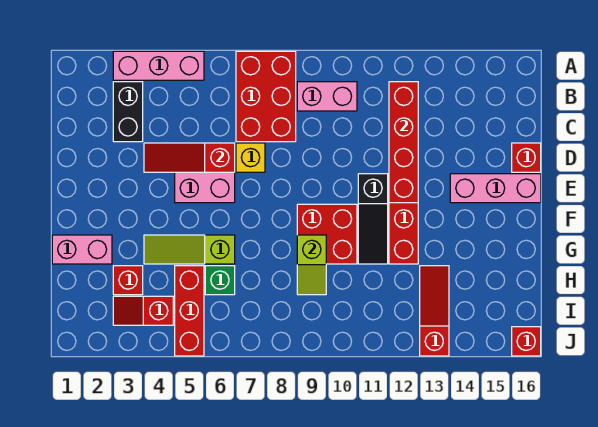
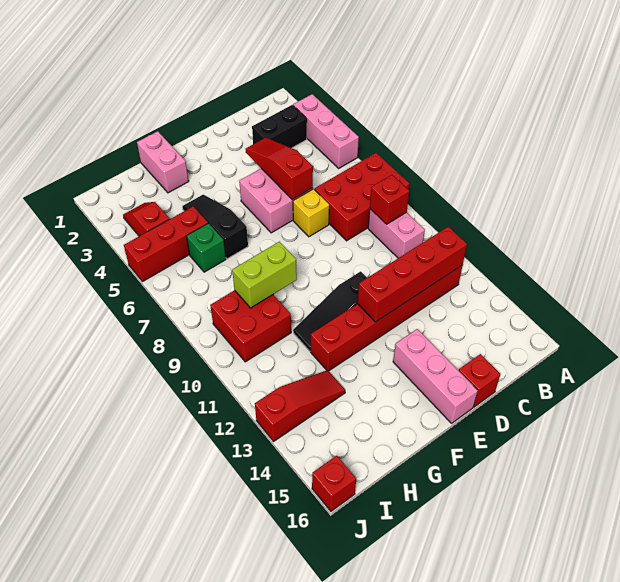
red brick F9:G10 level 1 -> red brick H9:I10 level 1
lime slope G4:G6 level 1 top 6 -> black slope G4:G6 level 1 top 6
lime slope G9:H9 level 2 top G -> lime brick G9:H9 level 2
red brick H3 level 1 -> red brick B9 level 2

